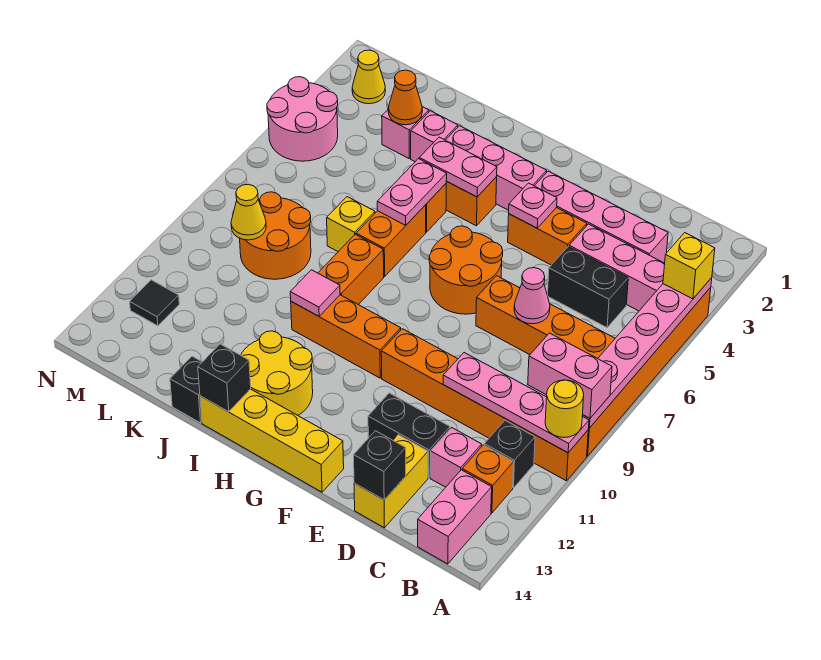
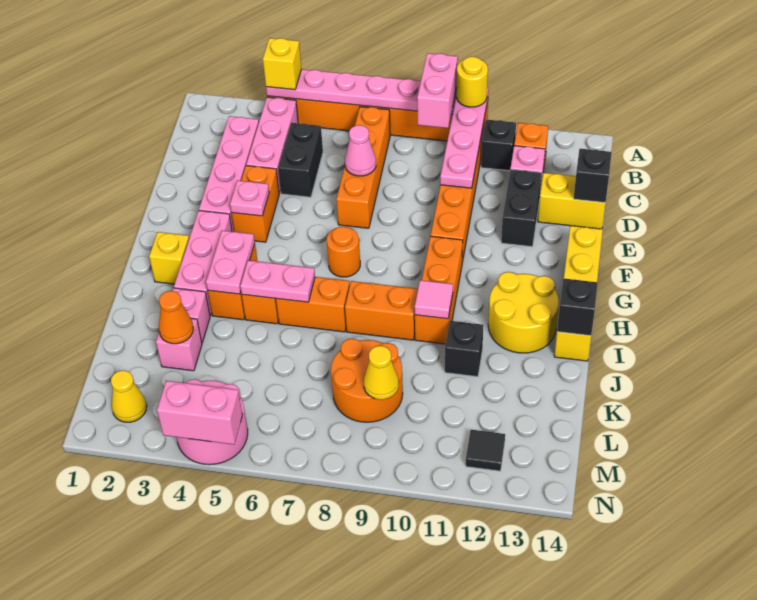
pink brick B13:B14 level 1 -> pink brick N4:N5 level 2
orange round brick F6:G7 level 1 -> orange round brick G7 level 1
yellow brick J7 level 1 -> yellow brick H2 level 1
black brick J14 level 1 -> black brick J11 level 1

